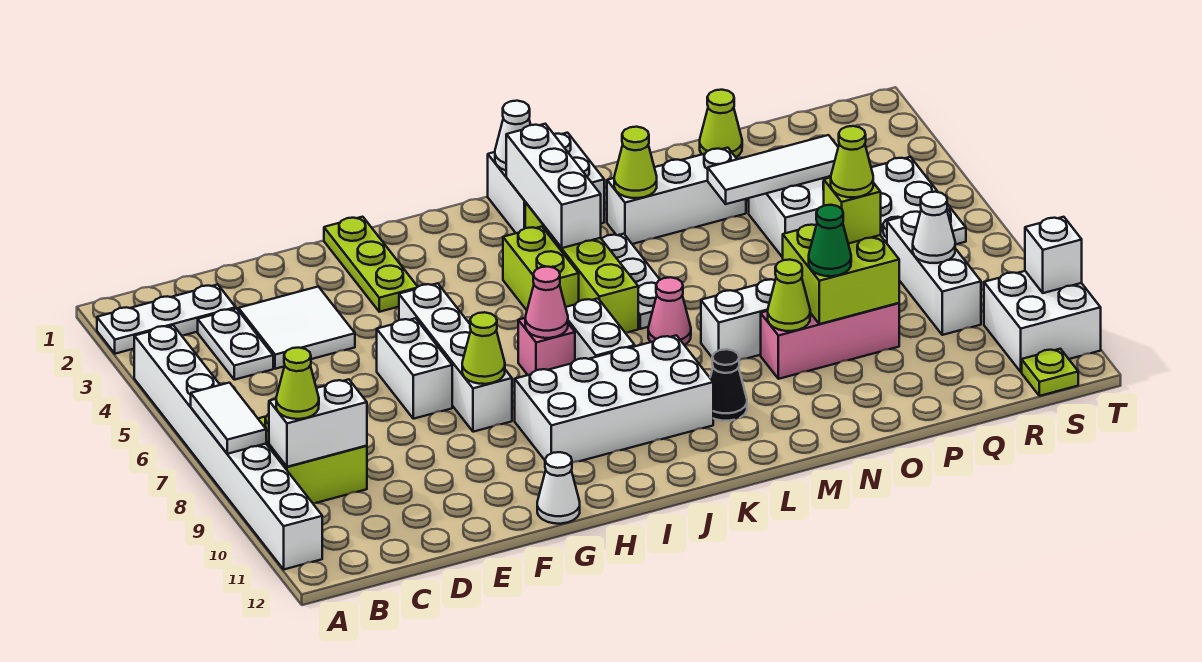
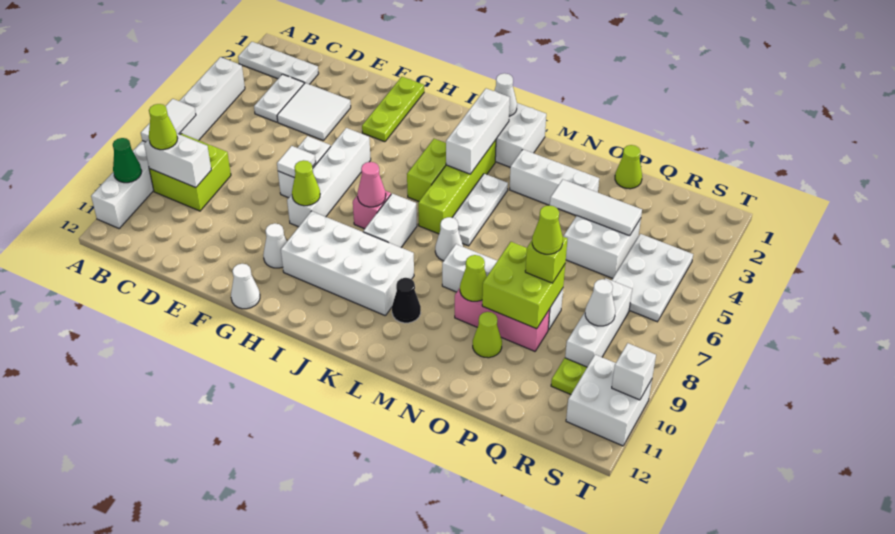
none -> white tile F7 level 2
none -> white cone G10 level 1
pink cone L7 level 1 -> white cone L7 level 1
lime cone M3 level 2 -> lime cone O10 level 1
green cone O9 level 3 -> green cone A10 level 2
lime plate S12 level 1 -> lime plate R10 level 1

